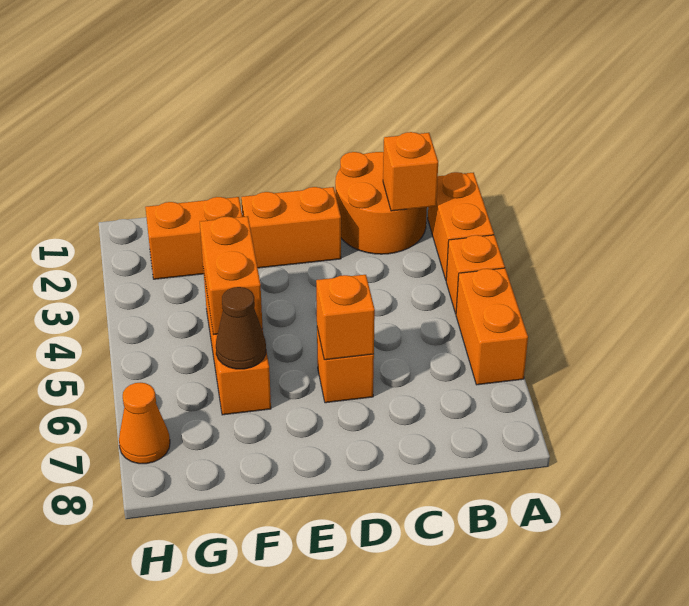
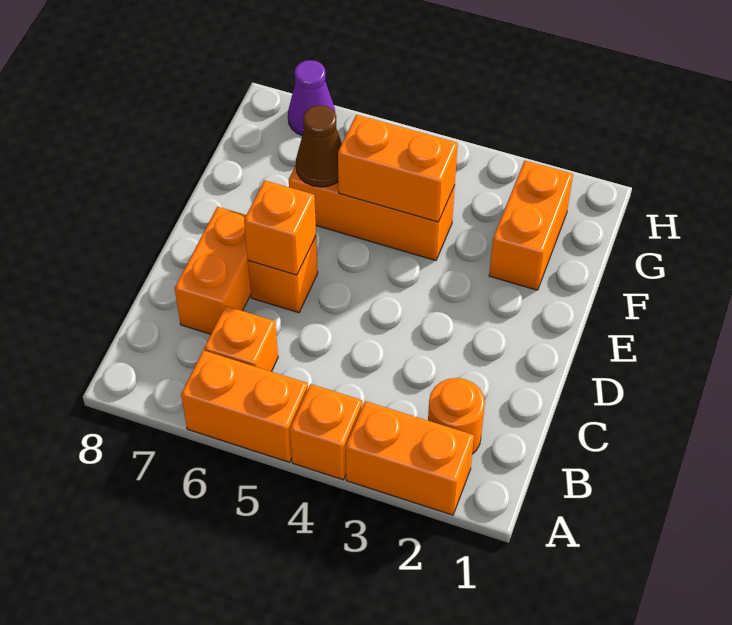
orange round brick B1:C2 level 1 -> orange round brick B2 level 1
orange brick B2 level 2 -> orange brick B6 level 1
orange brick D2:E2 level 1 -> orange brick C7:D7 level 1
orange cone H7 level 1 -> purple cone H7 level 1

